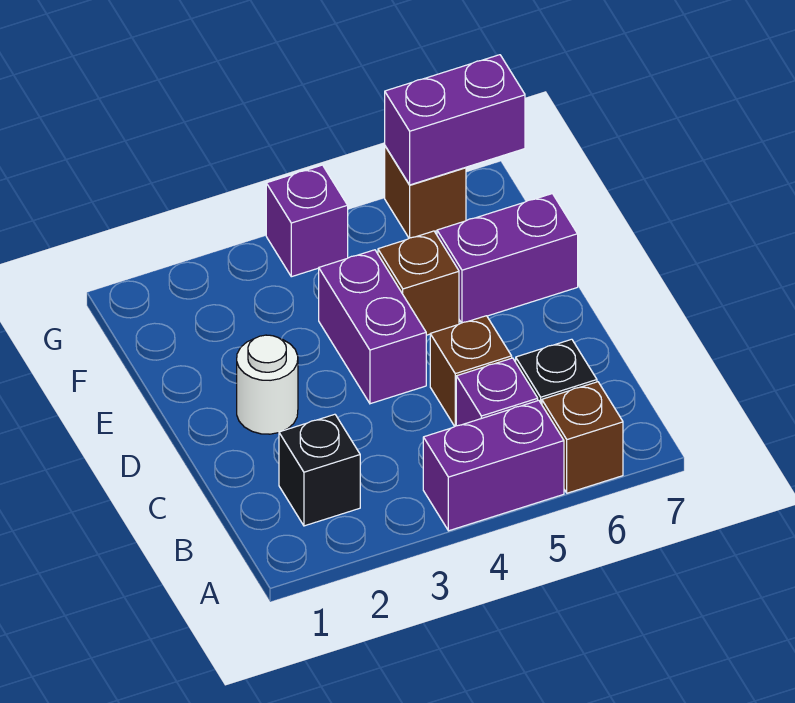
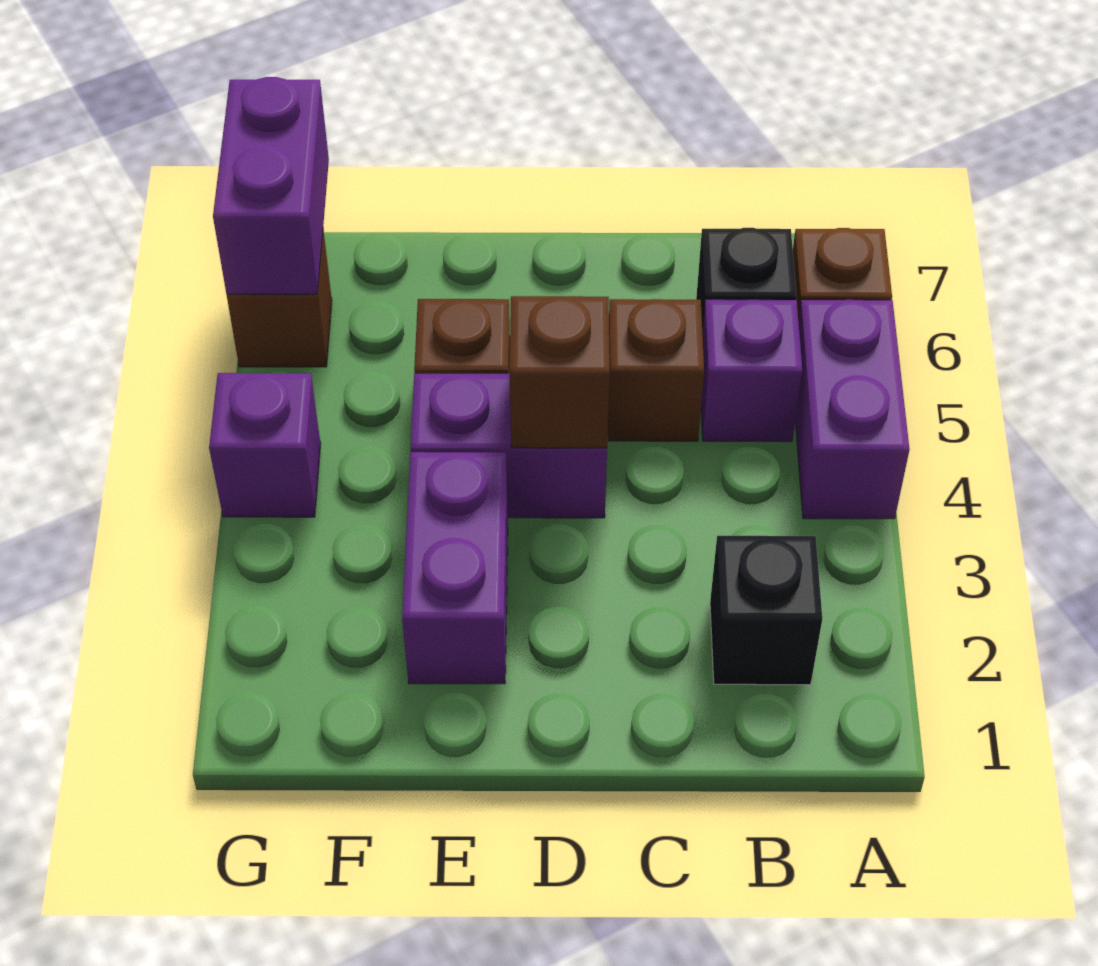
white round brick D2 level 1 -> none
none -> brown brick D4 level 2
purple brick E6:E7 level 1 -> purple brick E2:E3 level 1

